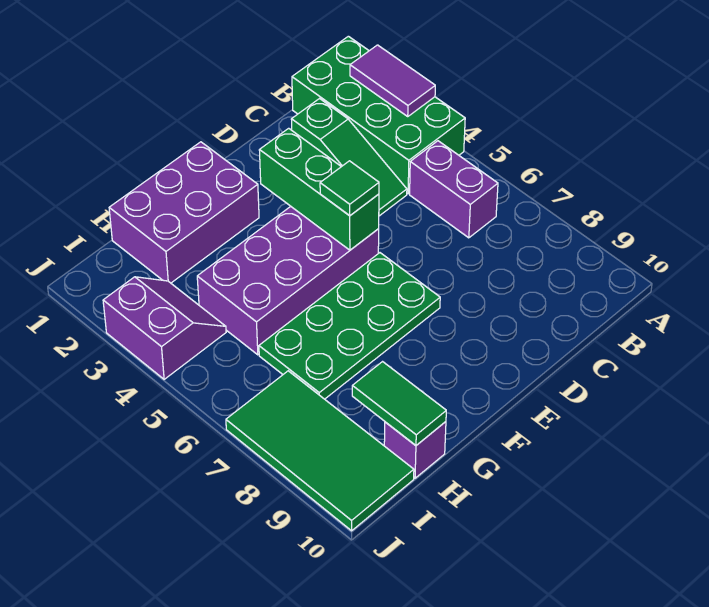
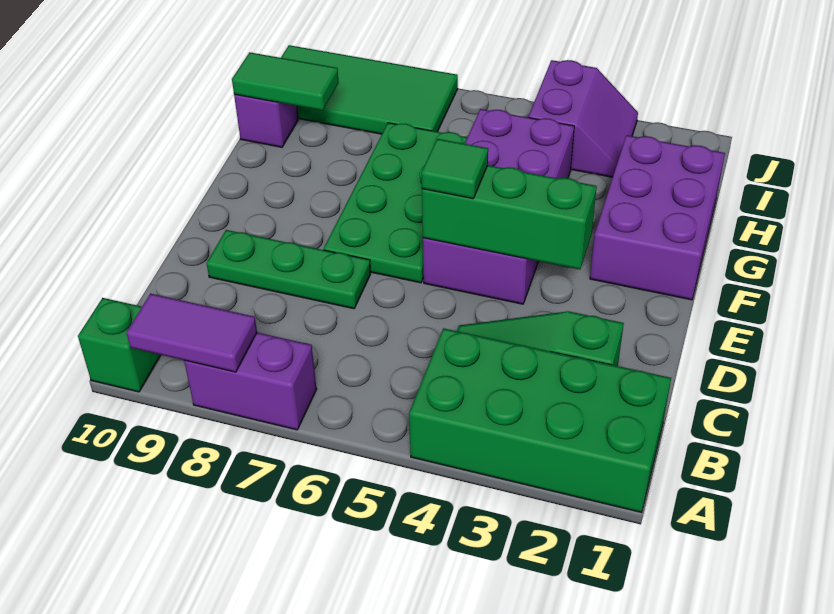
purple tile A2:A3 level 2 -> purple tile A8:A9 level 2
none -> green brick A10 level 1
purple brick B5:B6 level 1 -> purple brick A7:A8 level 1
none -> green plate D7:D9 level 1
purple slope I3:J4 level 1 top J -> purple slope I3:J4 level 1 top 4

